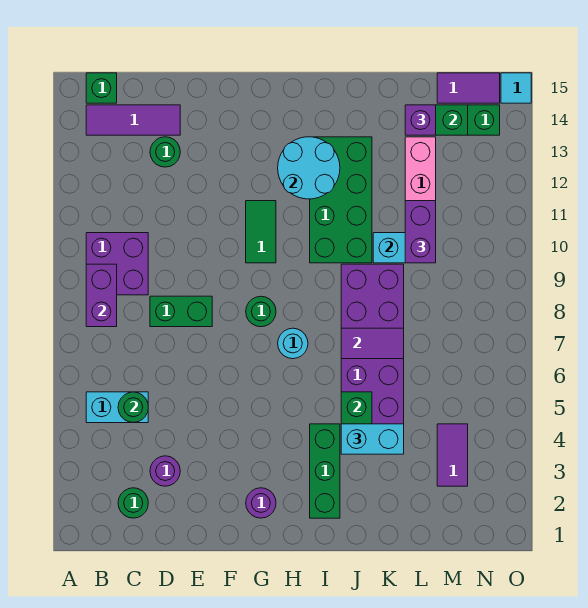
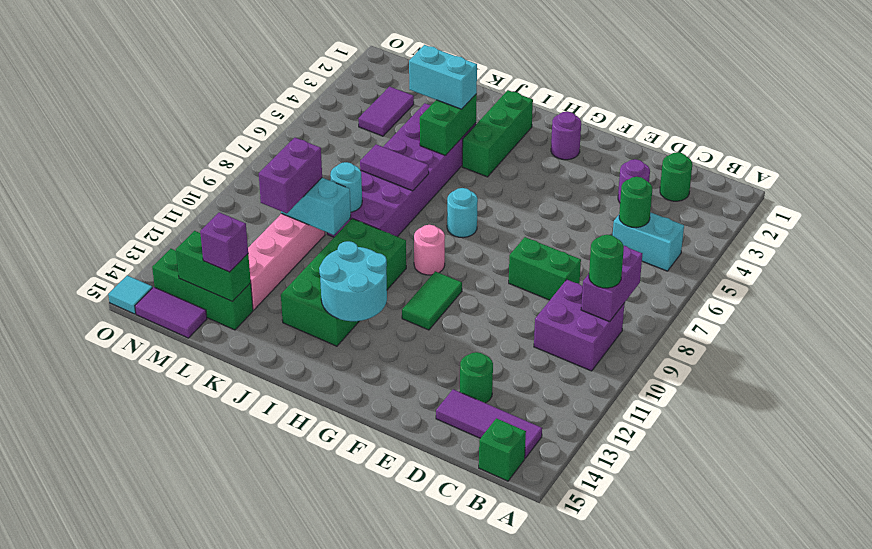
green round brick G8 level 1 -> green round brick B9 level 3
none -> pink round brick H9 level 1
none -> cyan round brick K9 level 2

